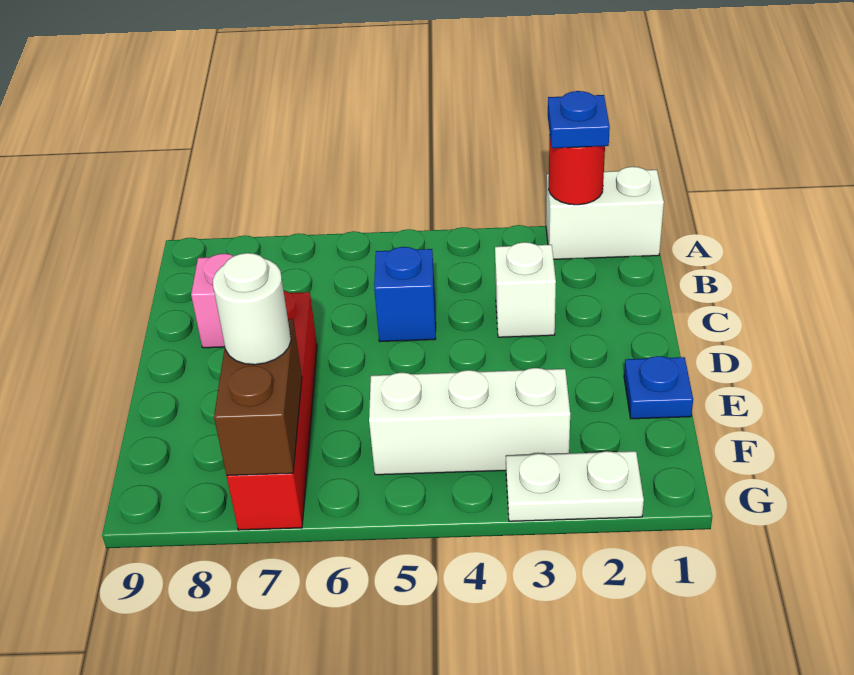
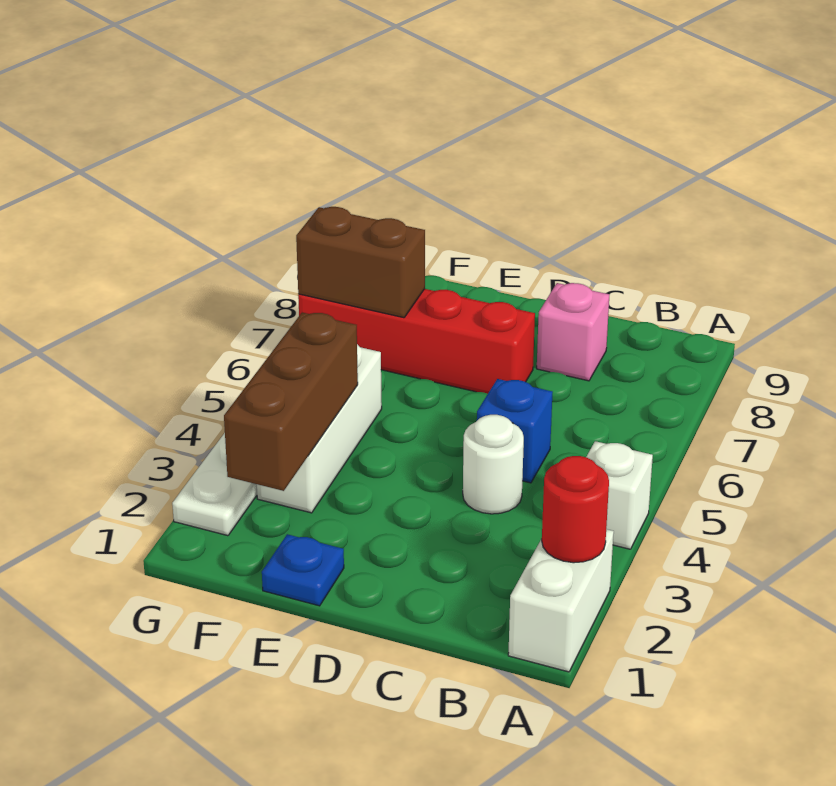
blue plate A2 level 3 -> none
white brick C3 level 1 -> white brick A4 level 1
none -> brown brick F2:F4 level 2
white round brick F7 level 3 -> white round brick C4 level 1

